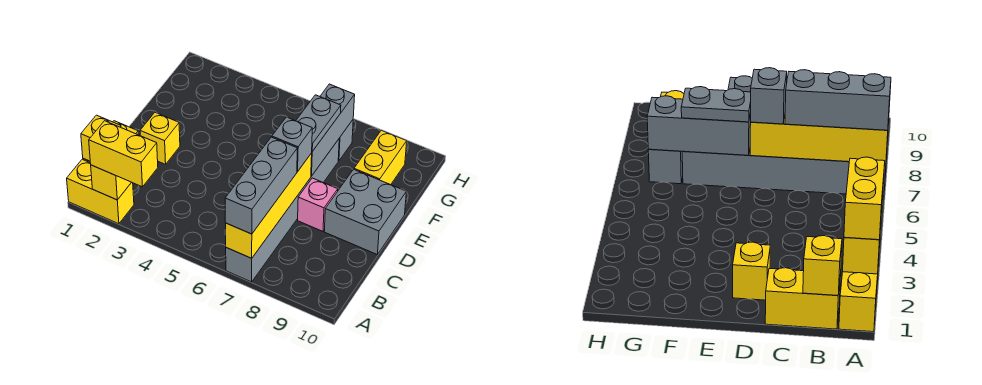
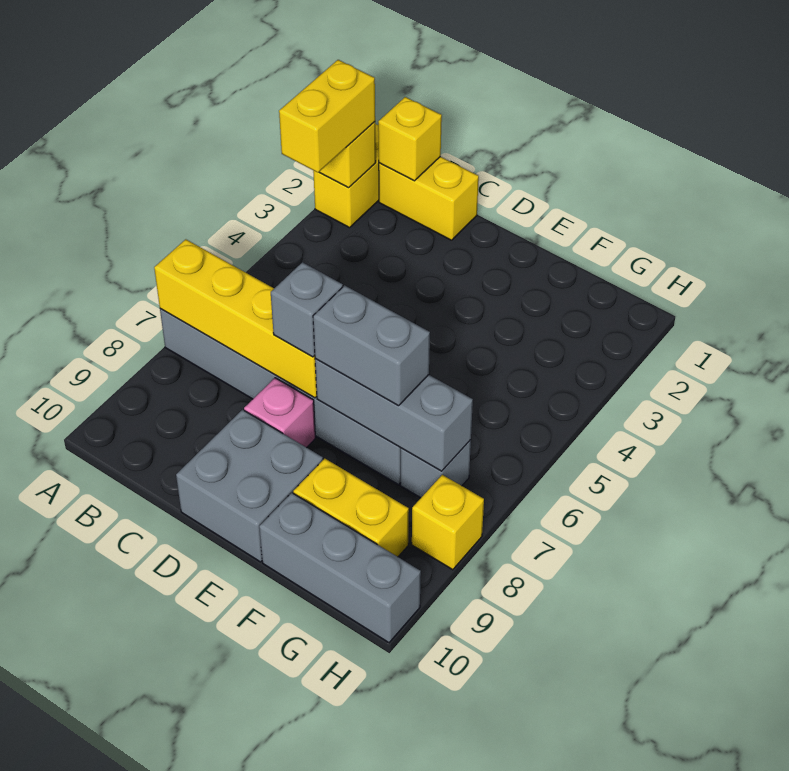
grey brick A7:C7 level 3 -> grey brick F10:H10 level 1
yellow brick D2 level 1 -> yellow brick H8 level 1
grey plate E7:F7 level 3 -> grey brick E7:F7 level 3

